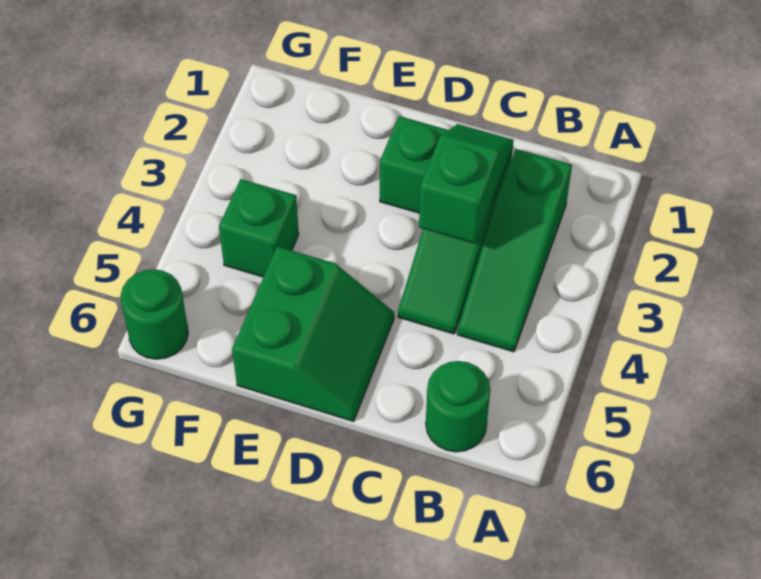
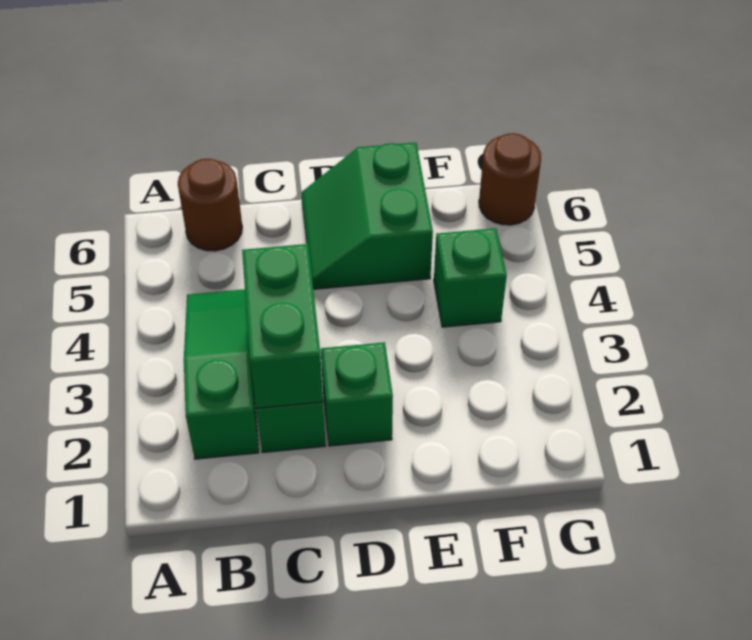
green round brick B6 level 1 -> brown round brick B6 level 1
green slope C2:C3 level 2 top 3 -> green brick C2:C3 level 2
green round brick G6 level 1 -> brown round brick G6 level 1

